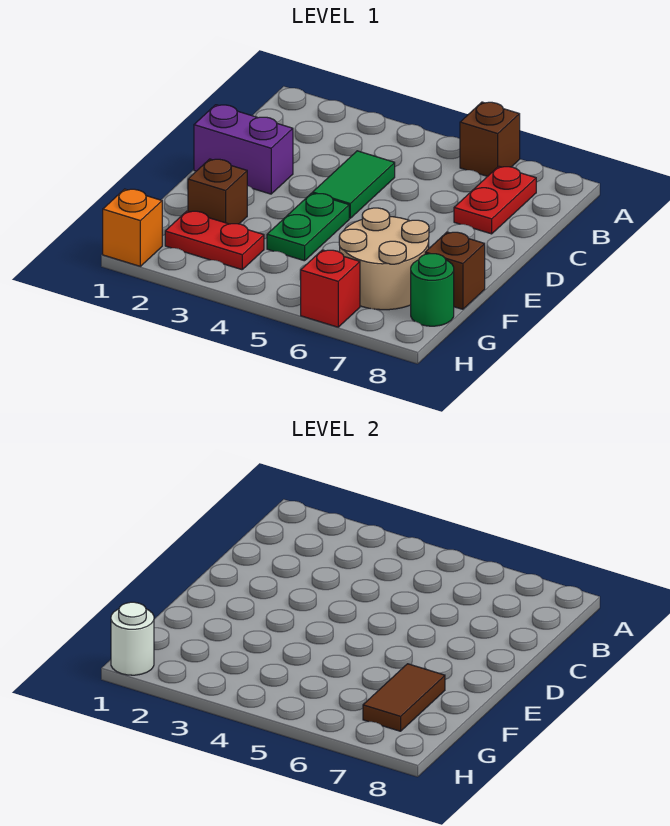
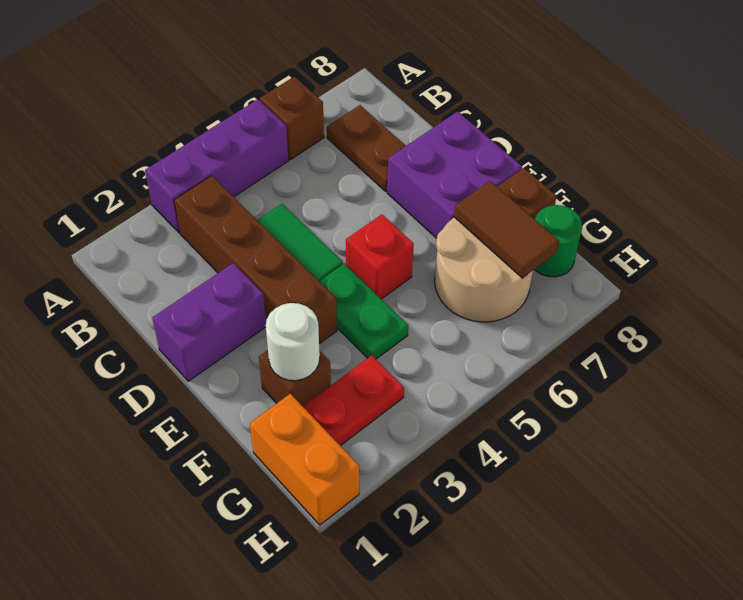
none -> purple brick A3:A5 level 1
none -> brown brick B3:E3 level 1
red plate B7:C7 level 1 -> brown plate B7:C7 level 1
none -> purple brick D7:E8 level 1
orange brick H1 level 1 -> orange brick G1:H1 level 1
white round brick H1 level 2 -> white round brick F2 level 2
red brick H6 level 1 -> red brick E5 level 1

